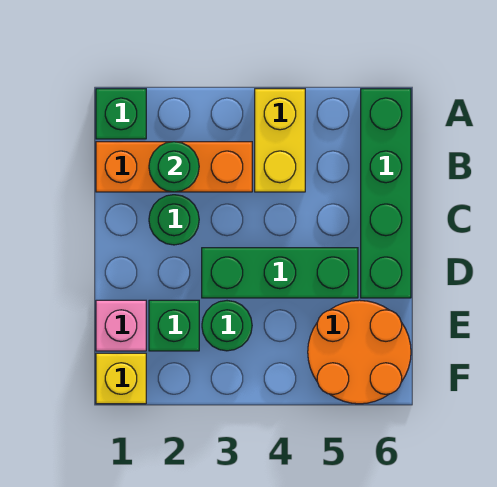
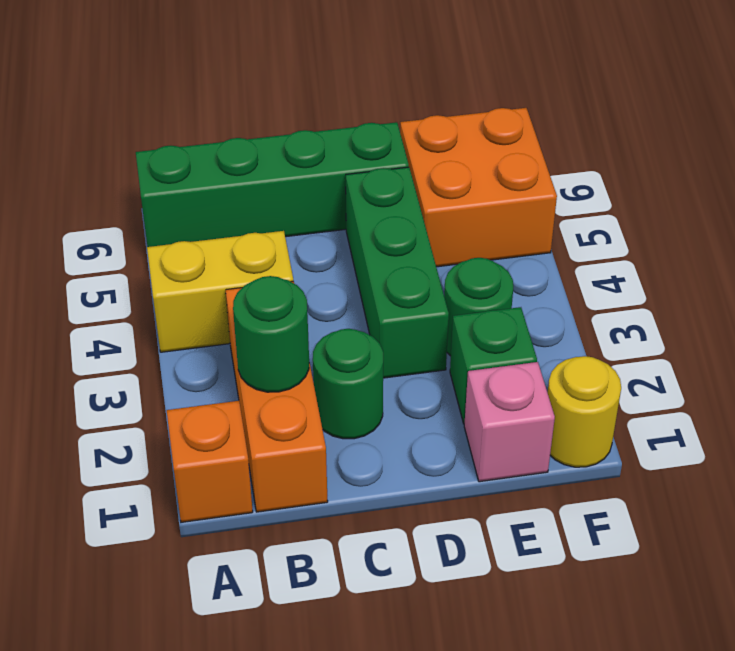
green brick A1 level 1 -> orange brick A1 level 1
orange round brick E5:F6 level 1 -> orange brick E5:F6 level 1
yellow brick F1 level 1 -> yellow round brick F1 level 1

